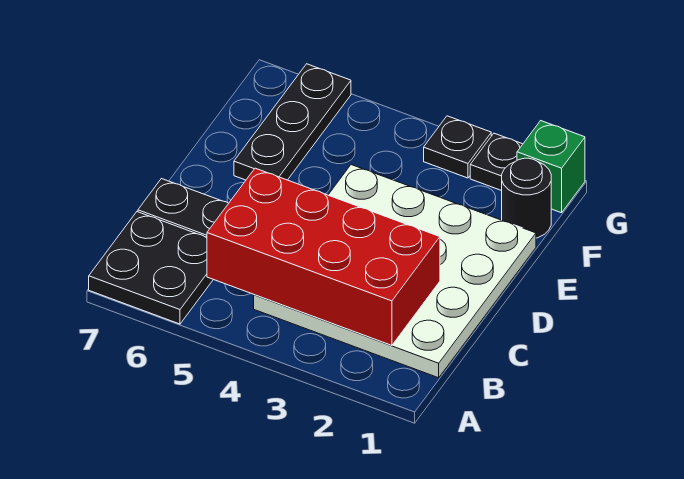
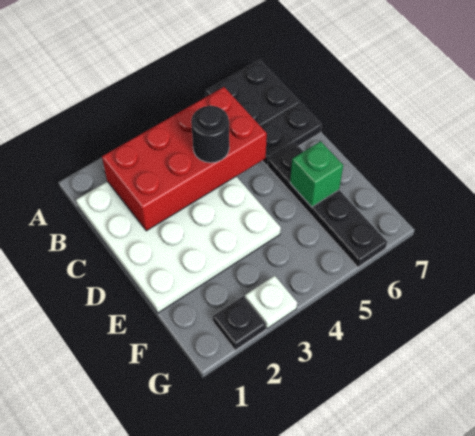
black plate E6:G6 level 1 -> black plate D6:G6 level 1
black round brick F1 level 1 -> black round brick C4 level 3
green brick G1 level 1 -> green brick E6 level 2
black plate G3 level 1 -> white plate G3 level 1

